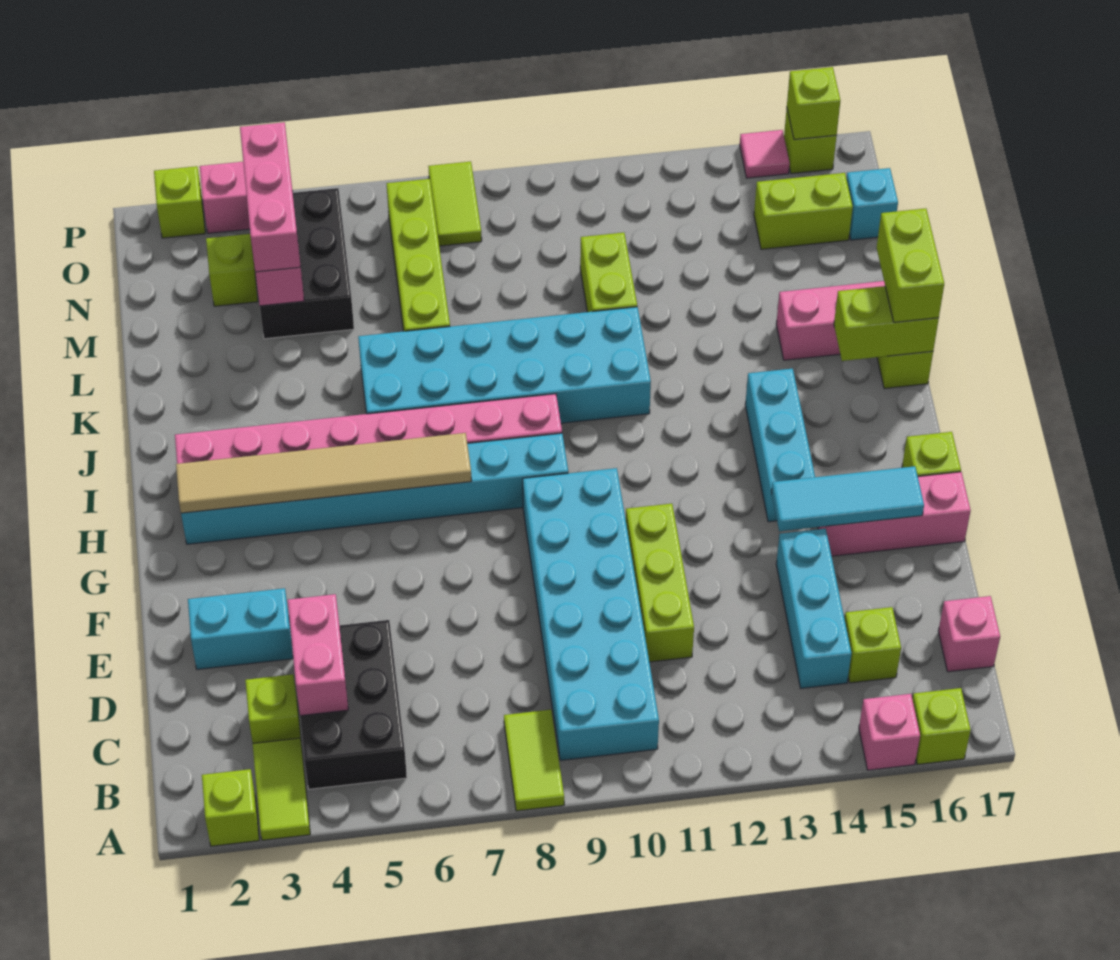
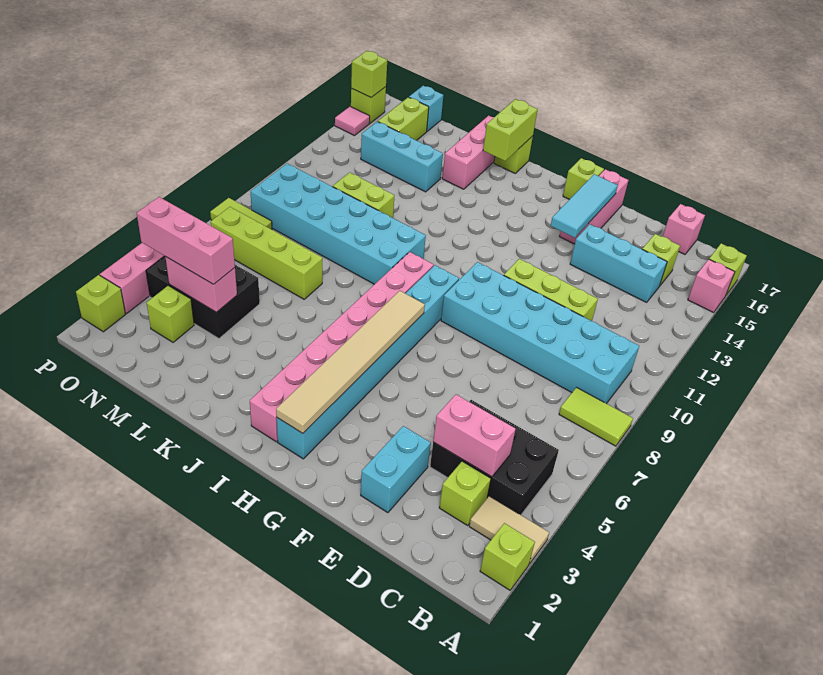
lime tile A3:B3 level 1 -> tan tile A3:B3 level 1
cyan brick G14:I14 level 1 -> cyan brick L14:N14 level 1
cyan brick J6:K11 level 1 -> cyan brick J9:O10 level 1
lime brick J17:K17 level 3 -> none

